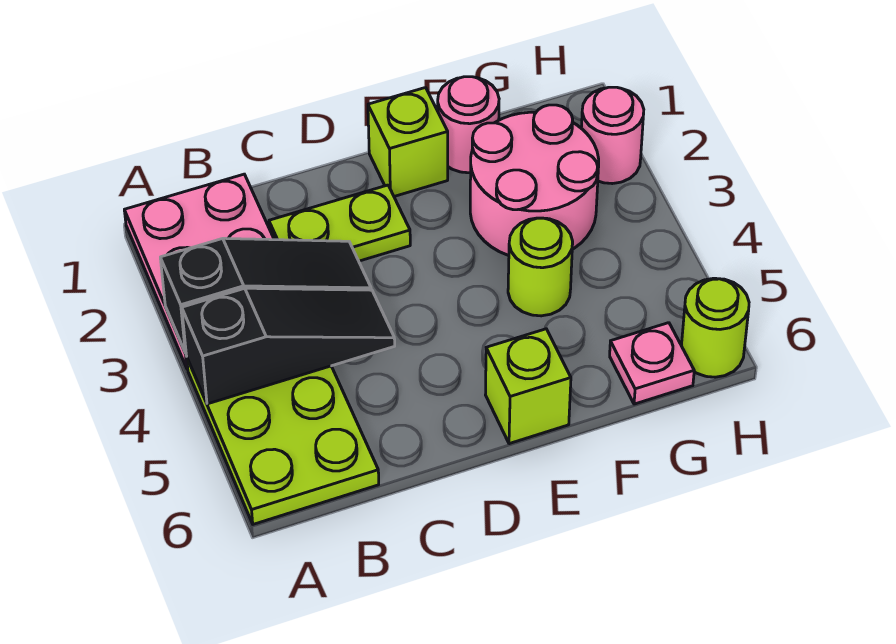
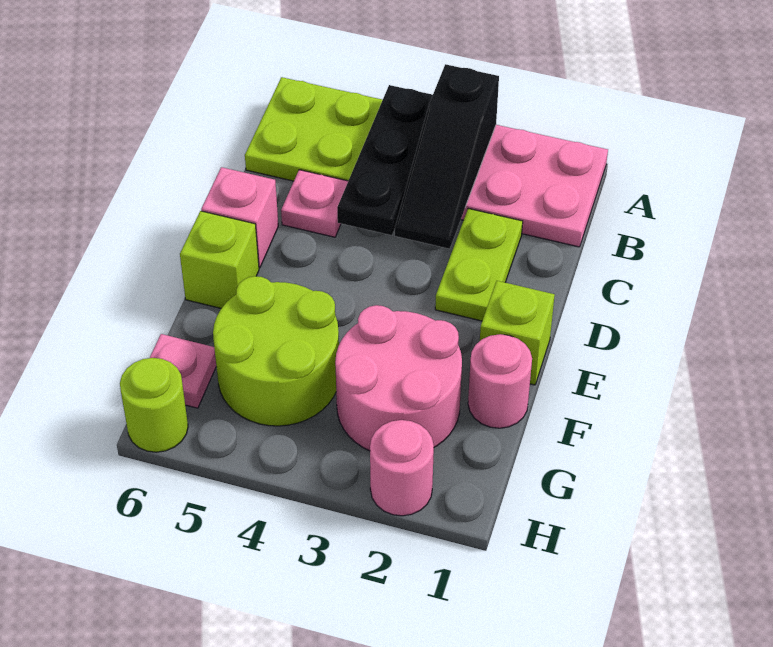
black slope A4:C4 level 2 top A -> black plate A4:C4 level 2
none -> pink plate C5 level 1
none -> pink brick D6 level 1
lime round brick F4 level 1 -> lime round brick F4:G5 level 1

